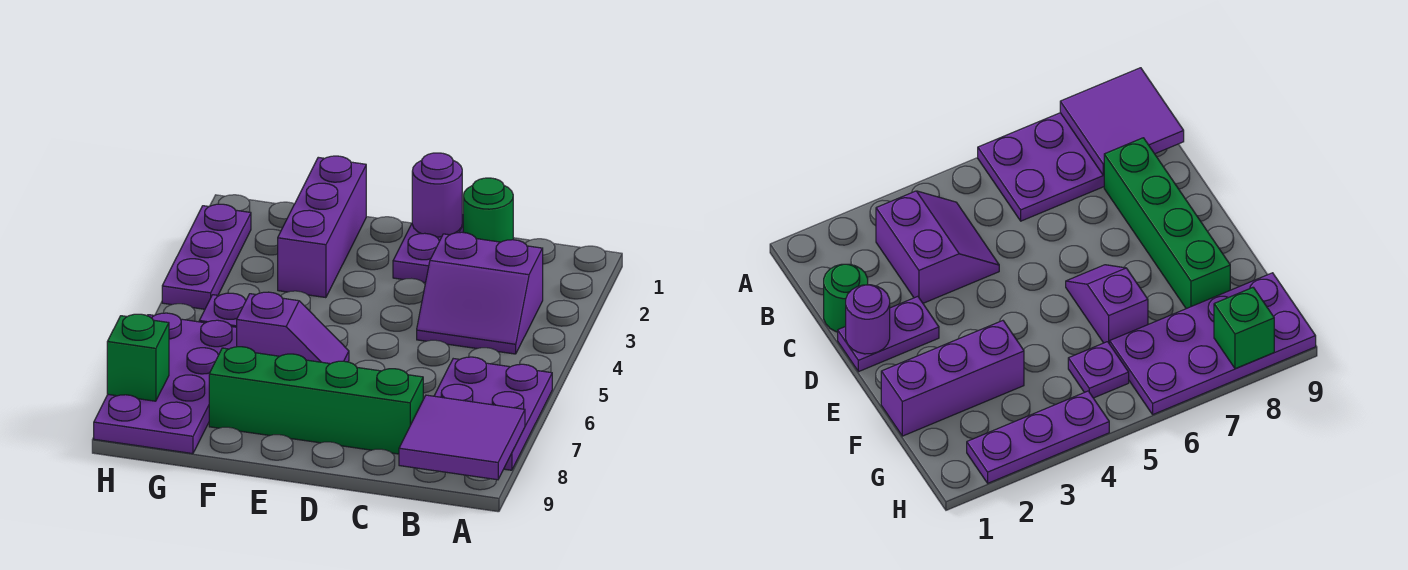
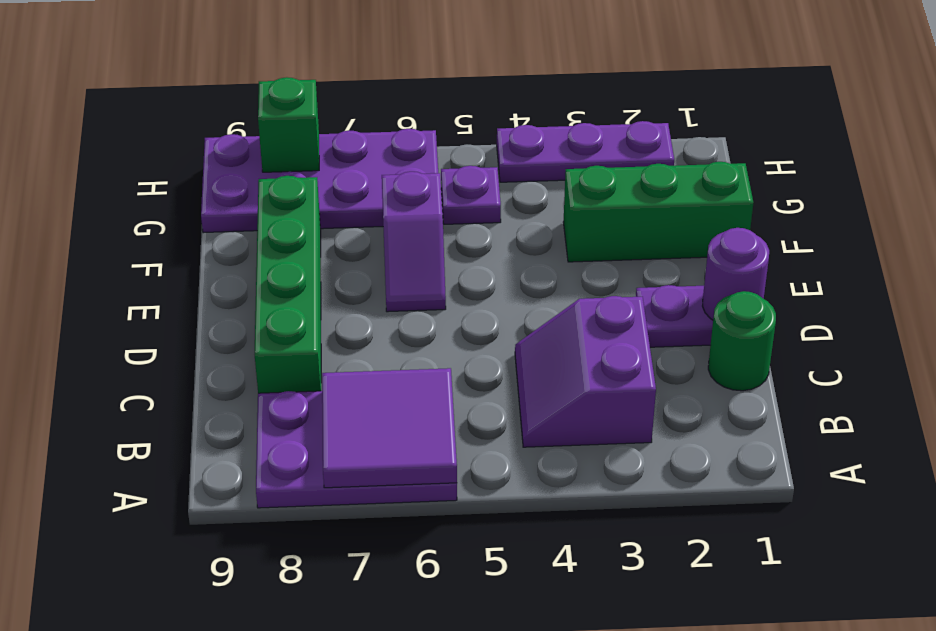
purple tile A8:B9 level 2 -> purple tile A6:B7 level 2
purple brick F1:F3 level 1 -> green brick F1:F3 level 1

